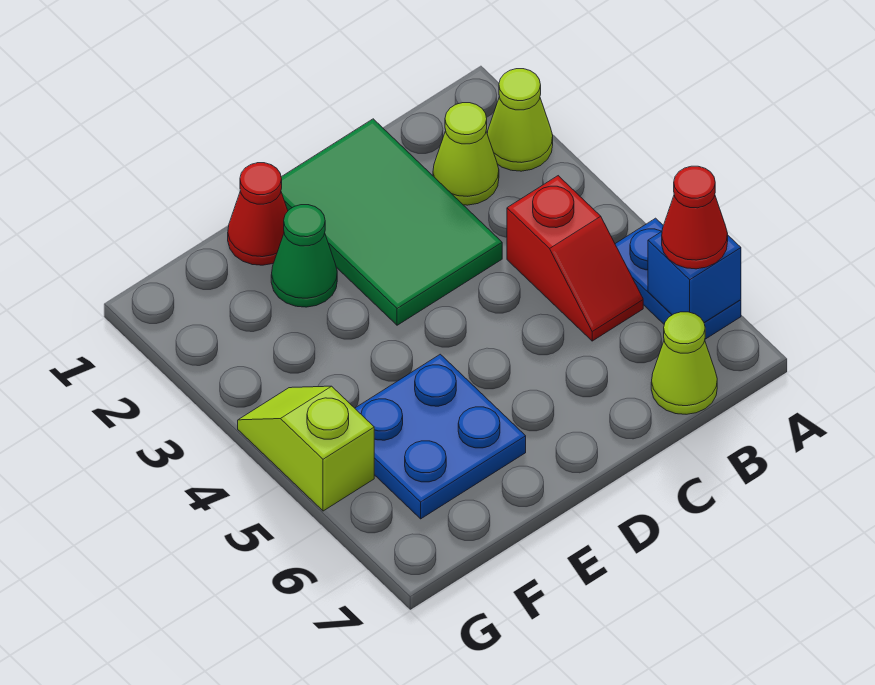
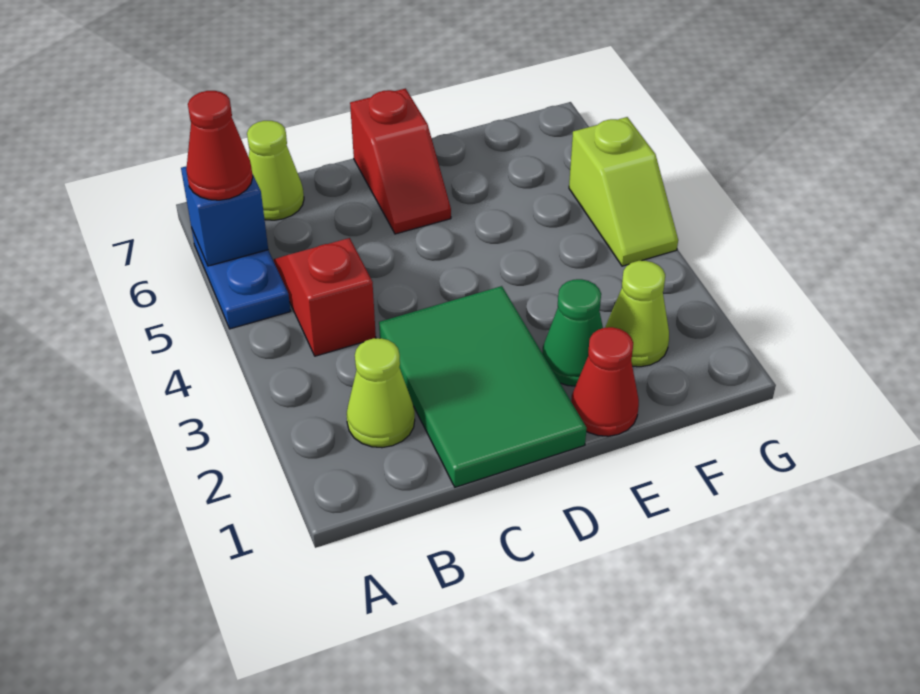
lime cone A2 level 1 -> lime cone F2 level 1
none -> red slope D6:D7 level 1 top 7
blue plate E5:F6 level 1 -> none

